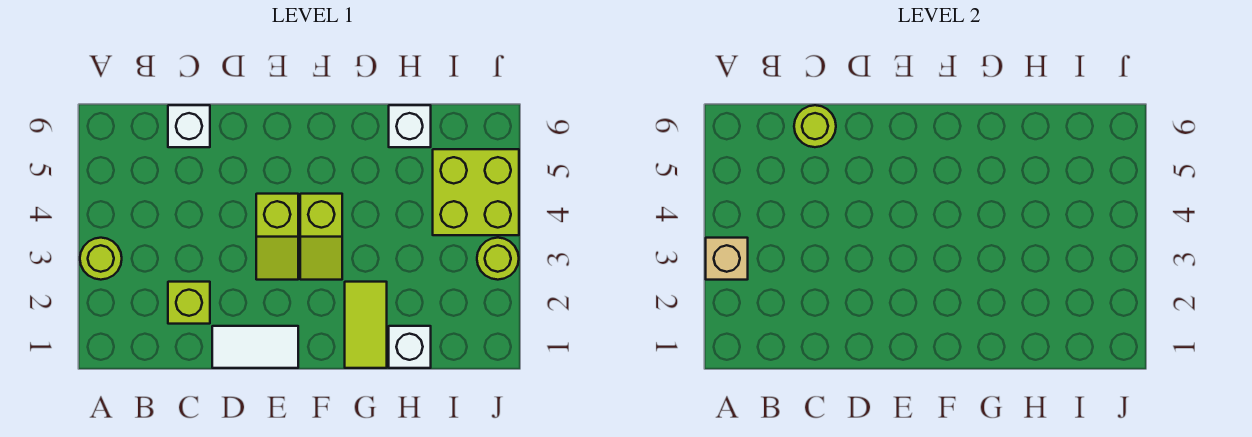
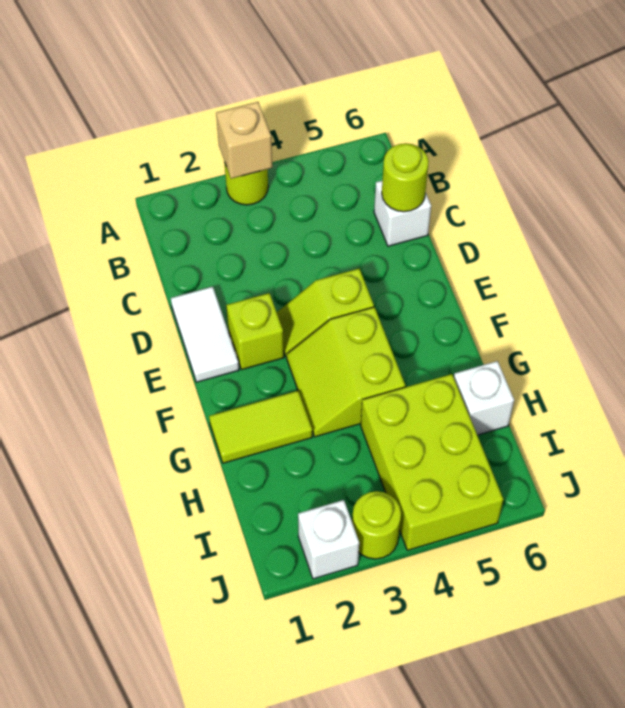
lime brick C2 level 1 -> lime brick E2 level 1
lime slope F3:F4 level 1 top 4 -> lime slope F3:G4 level 1 top 4
white brick H1 level 1 -> white brick J2 level 1
lime brick I4:J5 level 1 -> lime brick H4:J5 level 1

